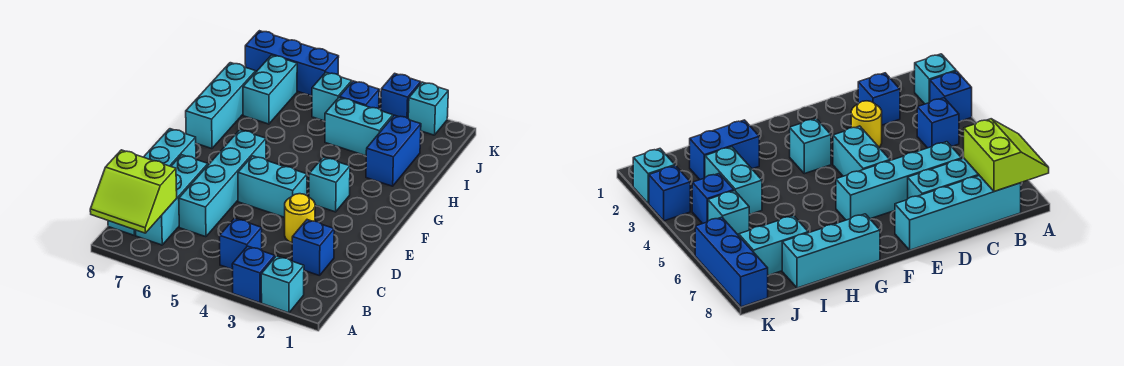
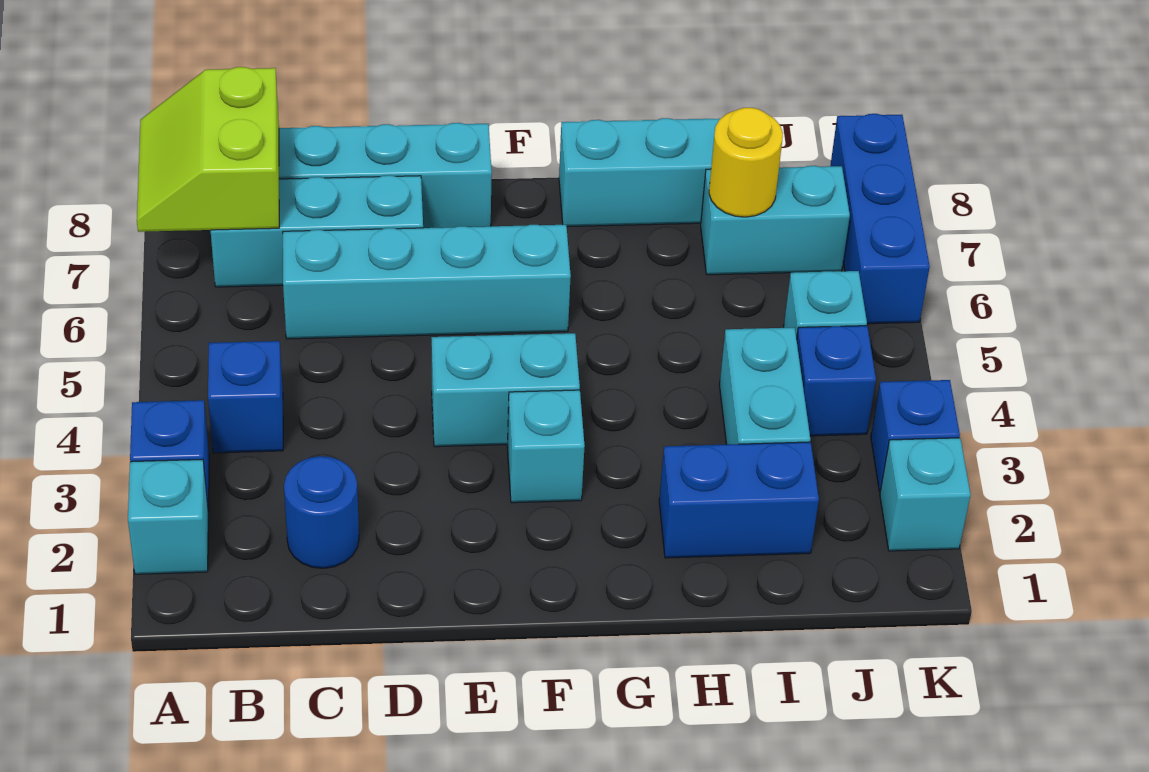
blue brick C2 level 1 -> blue round brick C2 level 1
yellow round brick D3 level 1 -> yellow round brick I7 level 2
cyan brick E4:E5 level 1 -> cyan brick E4:F4 level 1

